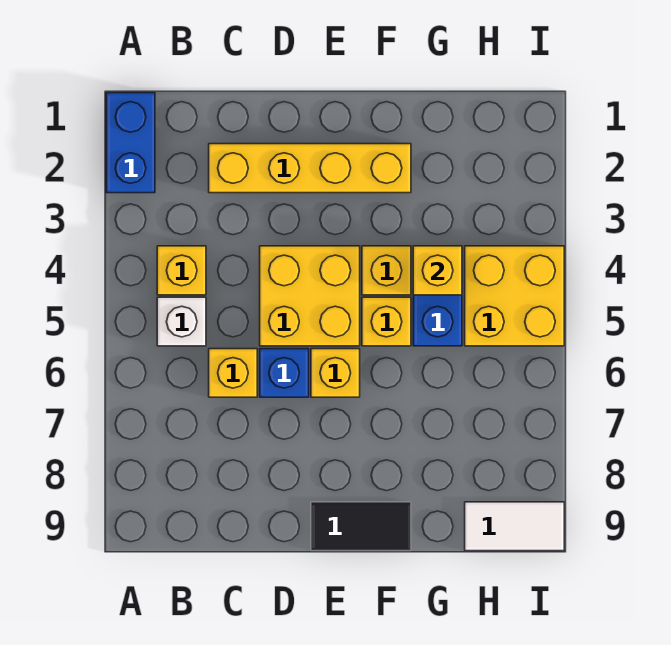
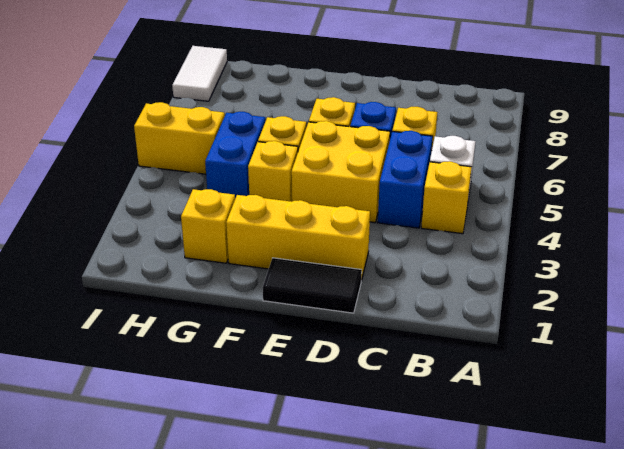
blue brick A1:A2 level 1 -> blue brick C4:C5 level 1
yellow brick C2:F2 level 1 -> yellow brick D2:F2 level 1
black tile E9:F9 level 1 -> black tile D1:E1 level 1
yellow brick G4 level 2 -> yellow brick G2 level 1
yellow brick H4:I5 level 1 -> yellow brick H5:I5 level 1
white tile H9:I9 level 1 -> white tile I8:I9 level 1

